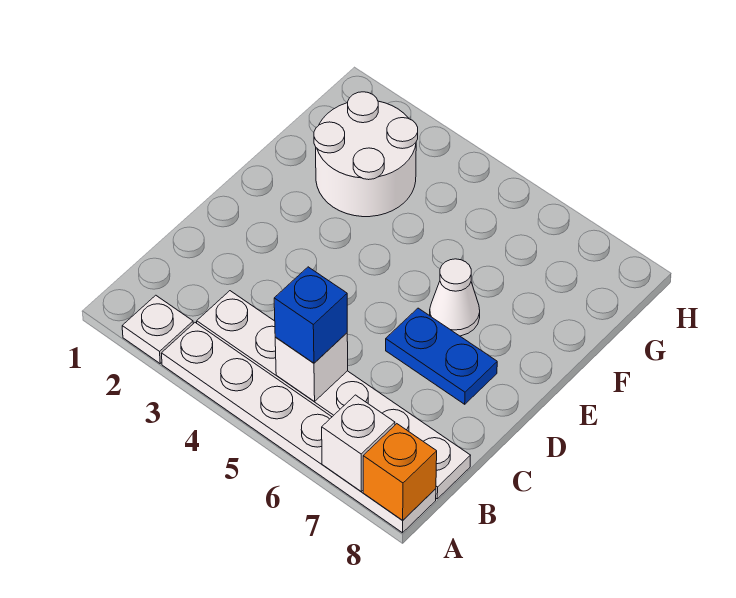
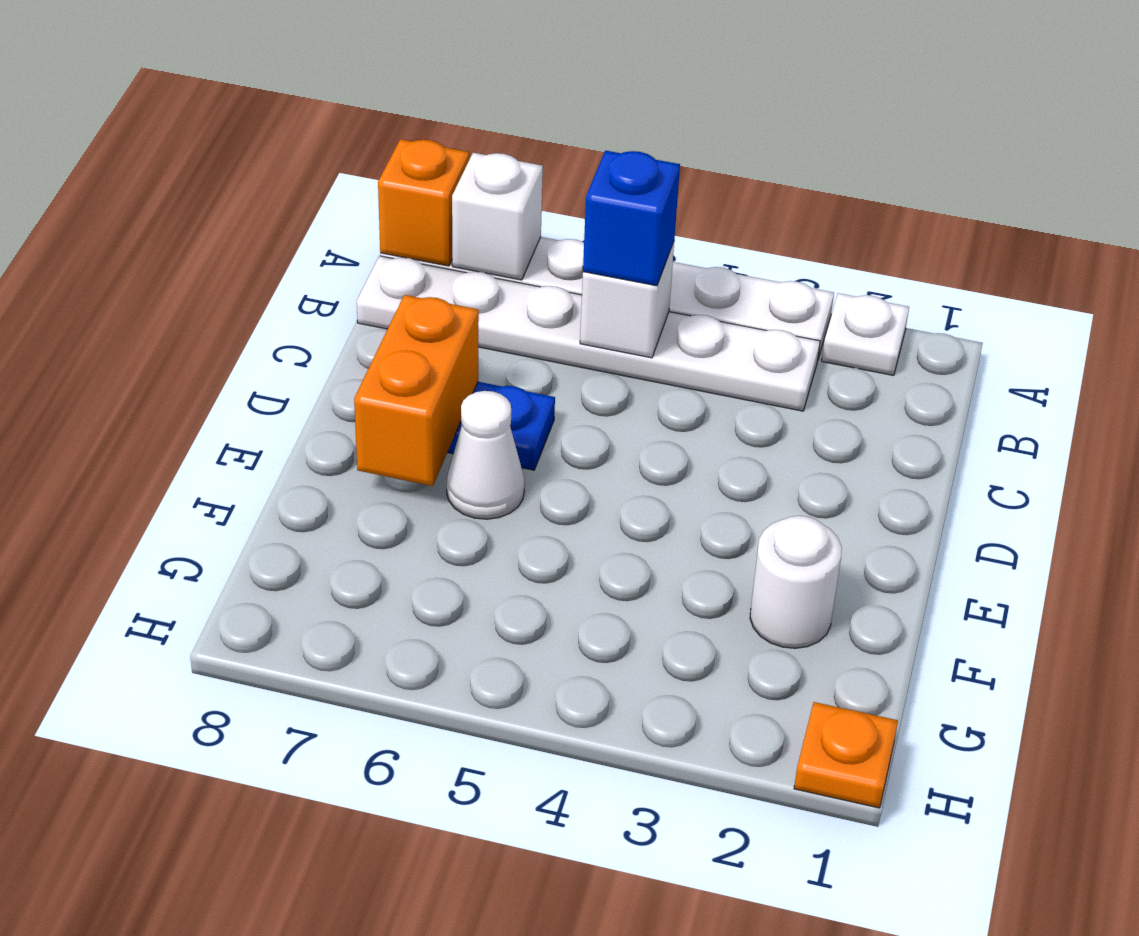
none -> orange brick D7:E7 level 2
white round brick F2:G3 level 1 -> white round brick F2 level 1
none -> orange plate H1 level 1

